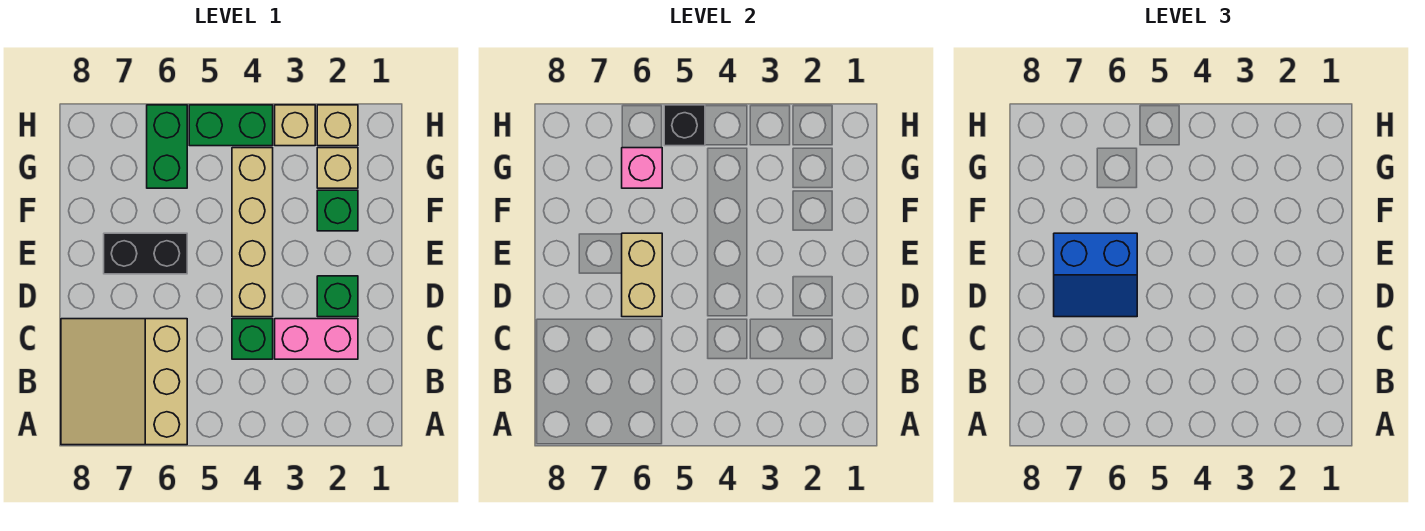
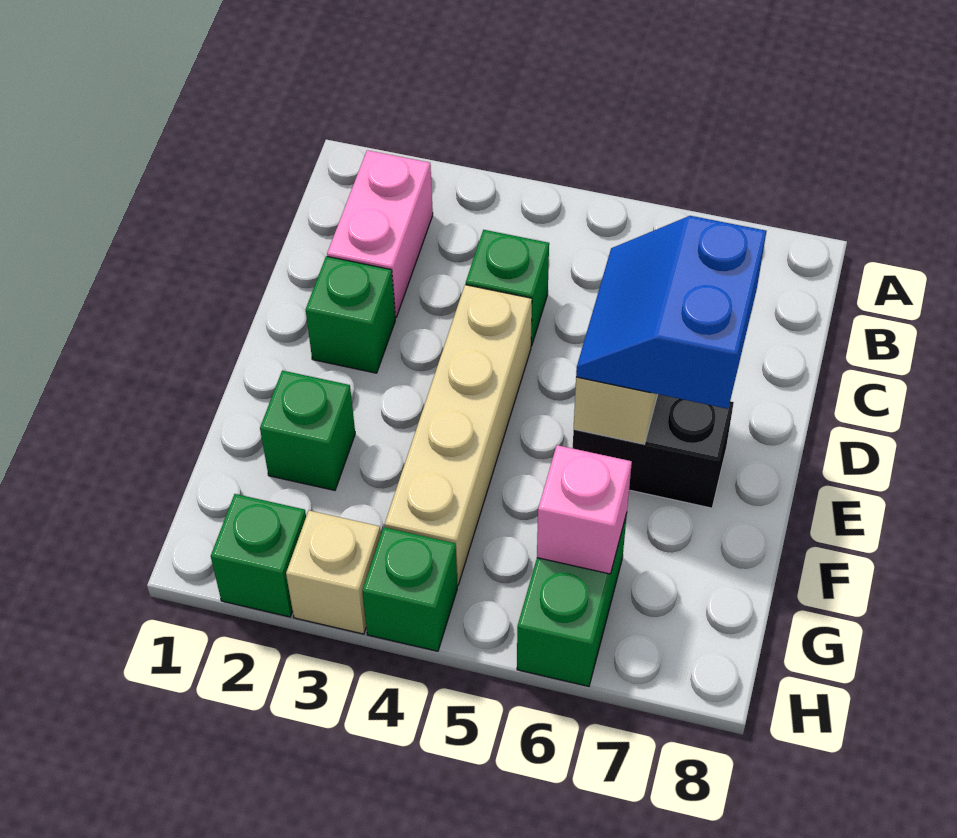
tan slope A6:C8 level 1 top 6 -> none
pink brick C2:C3 level 1 -> pink brick B2:C2 level 1
blue slope D6:E7 level 3 top E -> blue slope D6:E7 level 3 top 7
tan brick G2 level 1 -> none
tan brick H2 level 1 -> green brick H2 level 1
green brick H4:H5 level 1 -> green brick H4 level 1
black brick H5 level 2 -> none

